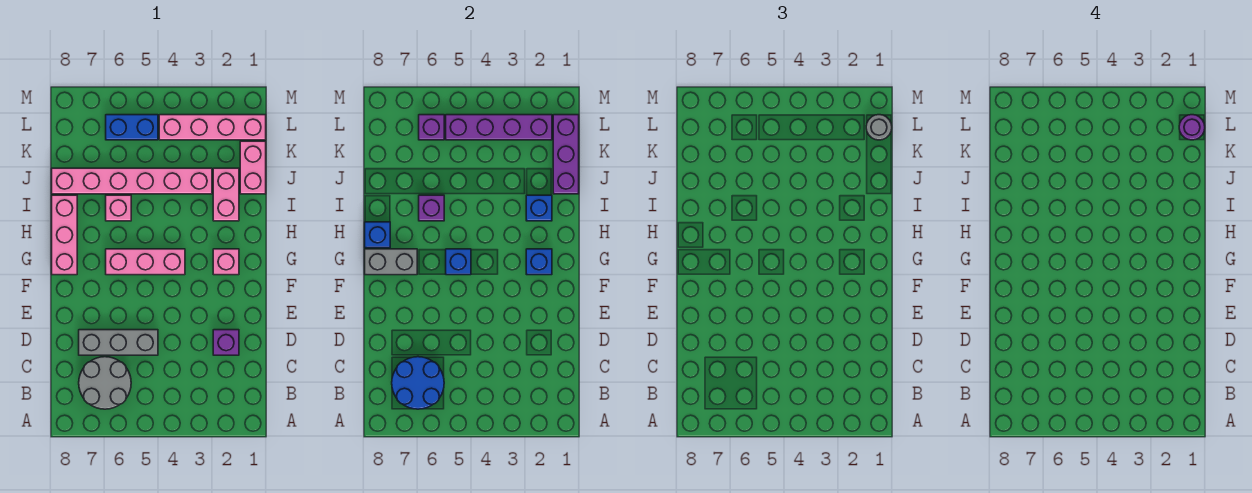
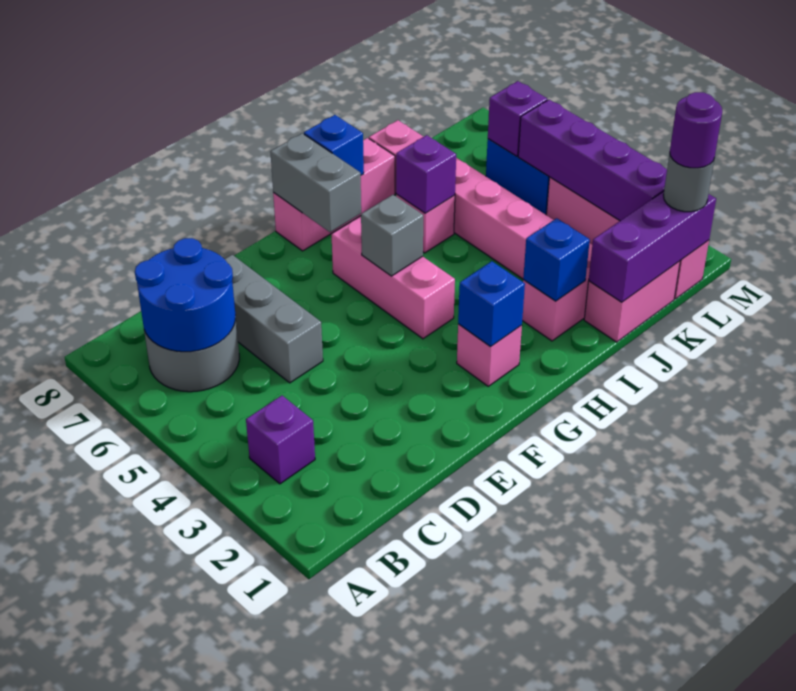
purple brick D2 level 1 -> purple brick B3 level 1
blue brick G5 level 2 -> grey brick G5 level 2

